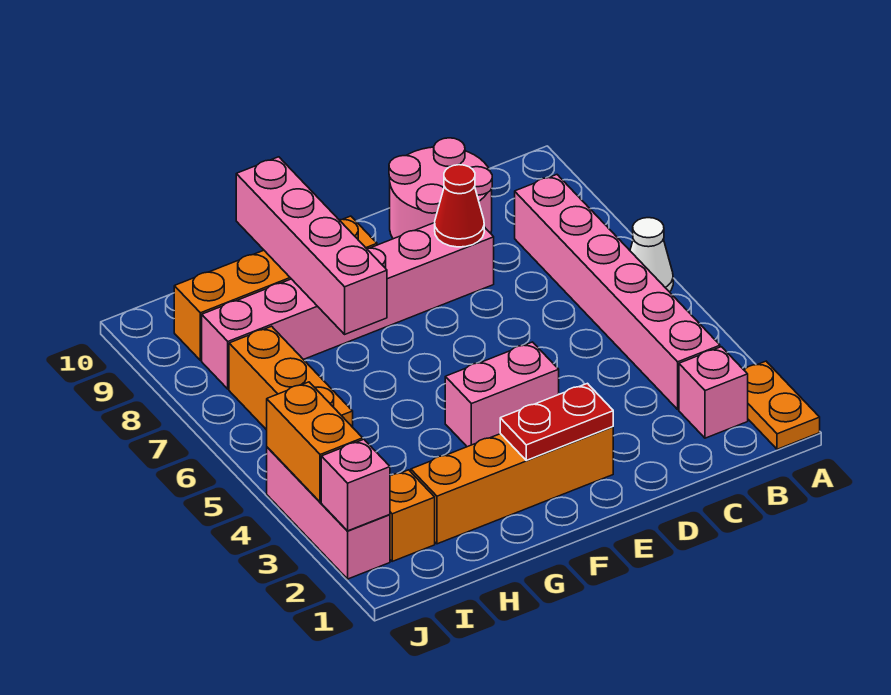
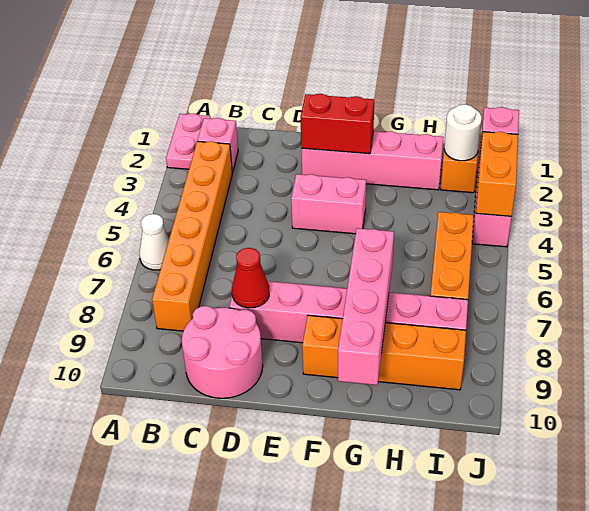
orange plate A1:A2 level 1 -> pink plate A1:A2 level 1
pink brick B3:B8 level 1 -> orange brick B3:B8 level 1
orange brick E2:H2 level 1 -> pink brick E2:H2 level 1
red plate E2:F2 level 2 -> red brick E2:F2 level 2
none -> white round brick I2 level 2

